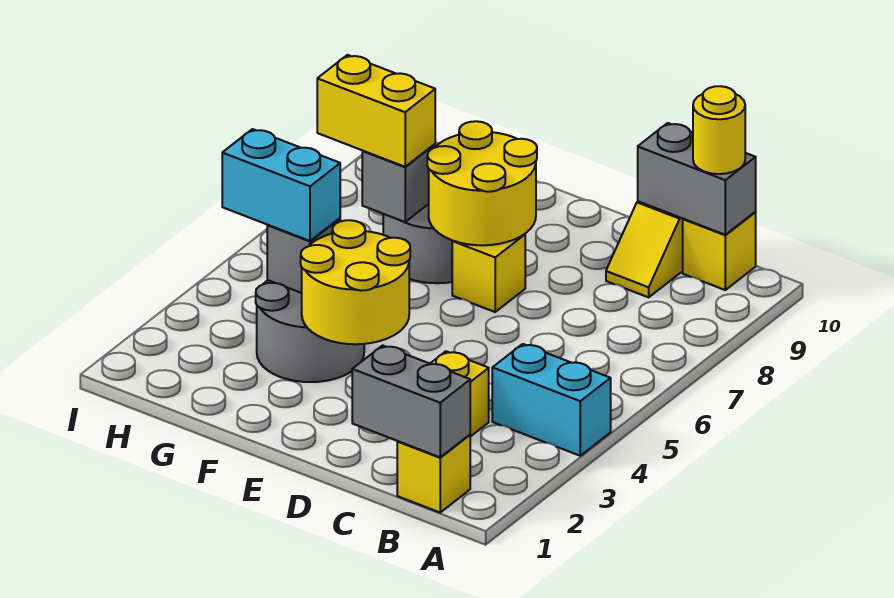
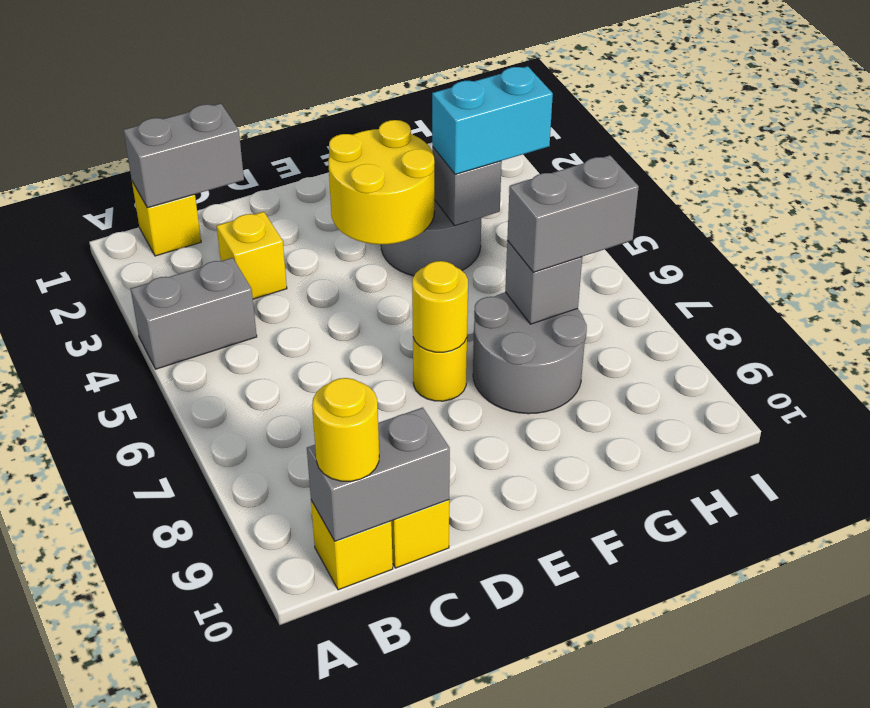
cyan brick A4:B4 level 1 -> grey brick A4:B4 level 1
yellow brick E7 level 1 -> yellow round brick E7 level 1
yellow round brick E7:F8 level 2 -> yellow round brick E7 level 2
yellow brick G7:H7 level 3 -> grey brick G7:H7 level 3

